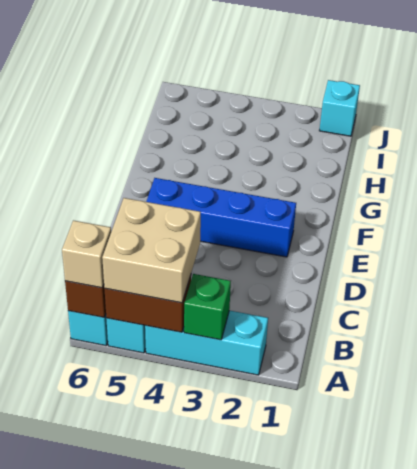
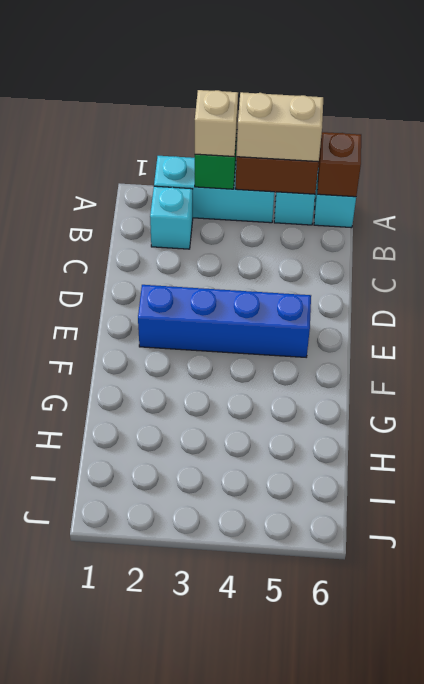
tan brick A4:B5 level 3 -> tan brick A4:A5 level 3
tan brick A6 level 3 -> tan brick A3 level 3
cyan brick J1 level 1 -> cyan brick B2 level 1

